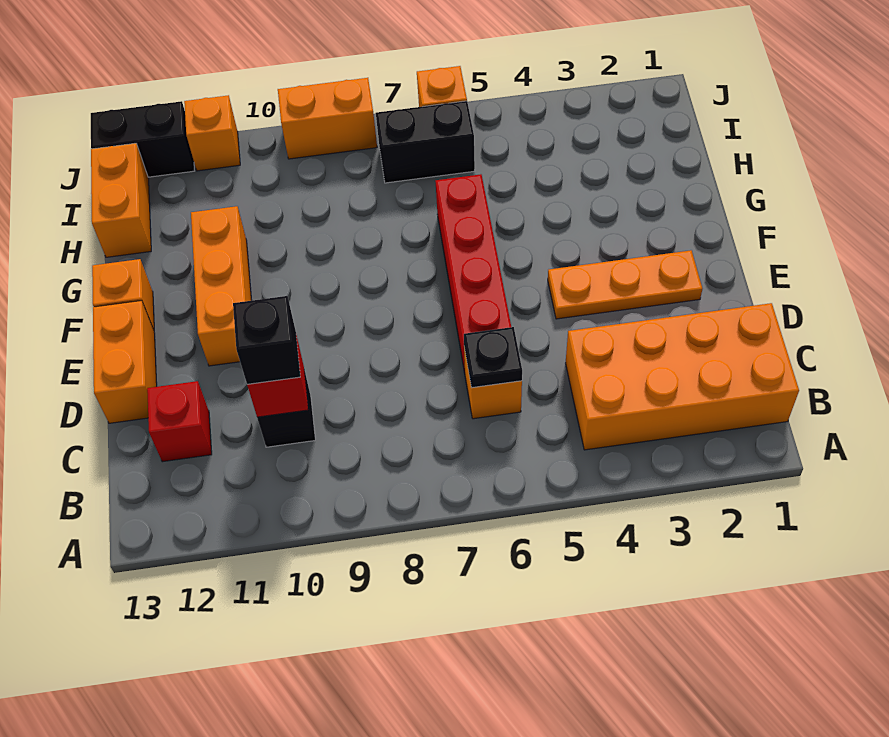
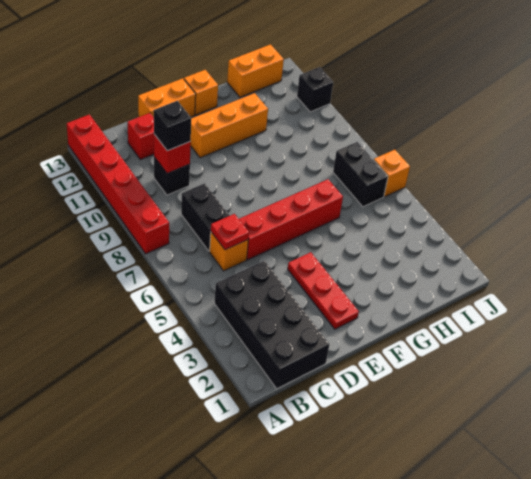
none -> red brick A8:A13 level 1
orange brick B1:C4 level 1 -> black brick B1:C4 level 1
black plate C6 level 2 -> red plate C6 level 2
orange plate E2:E4 level 1 -> red plate E2:E4 level 1
orange brick J8:J9 level 1 -> none
orange brick J11 level 1 -> black brick J11 level 1
black brick J12:J13 level 1 -> black brick C7:C8 level 1

